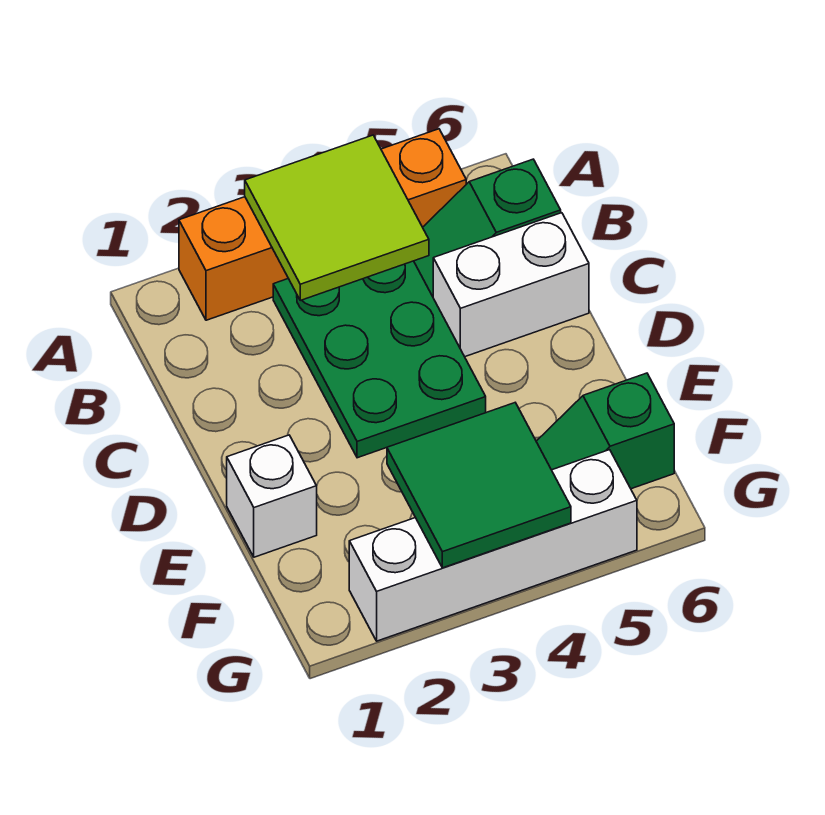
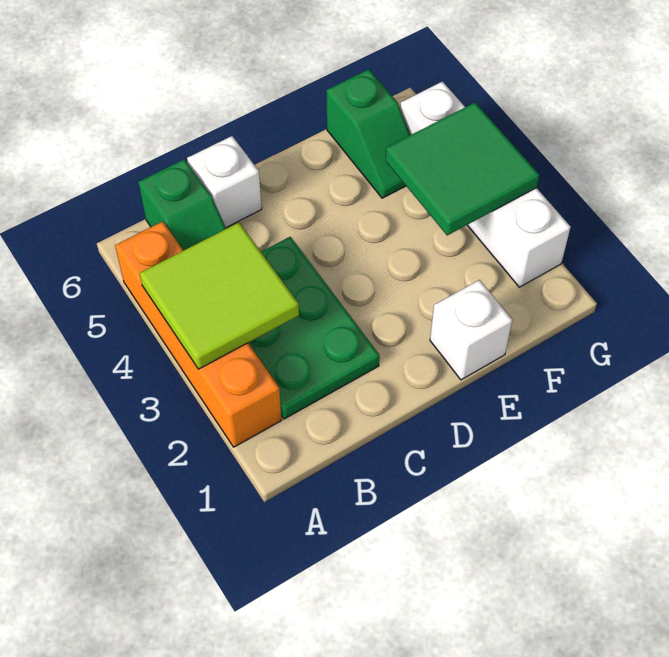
green plate B3:D4 level 1 -> green plate B2:C4 level 1
white brick C5:C6 level 1 -> white brick C6 level 1

